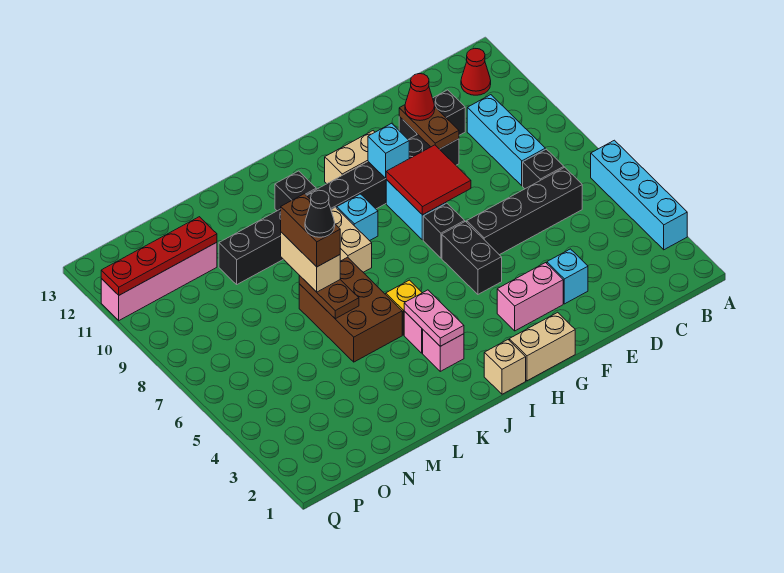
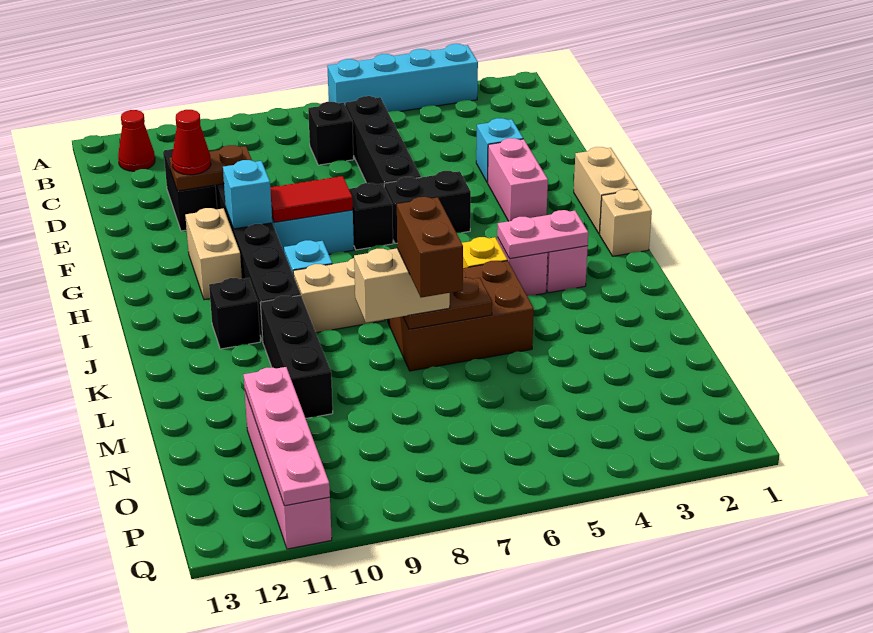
cyan brick C8:C10 level 1 -> none
red tile F8:G9 level 2 -> red tile G8:G9 level 2
brown brick L7:L8 level 4 -> brown brick L7:M7 level 4
black cone L7 level 5 -> none
red plate N11:Q11 level 2 -> pink plate N11:Q11 level 2

